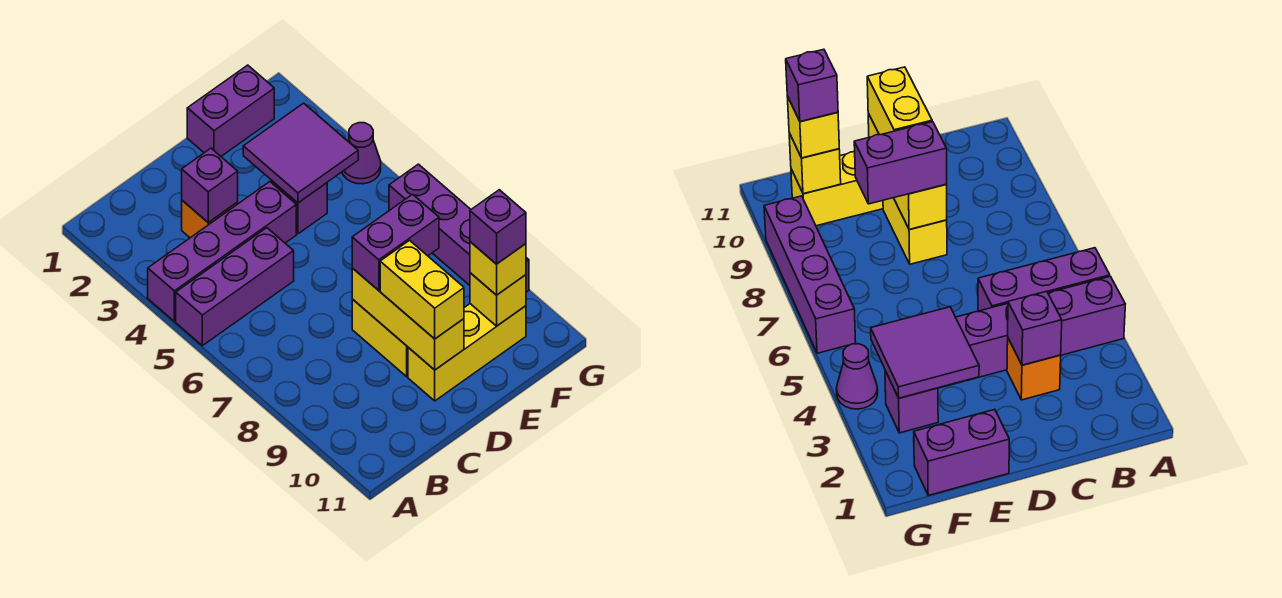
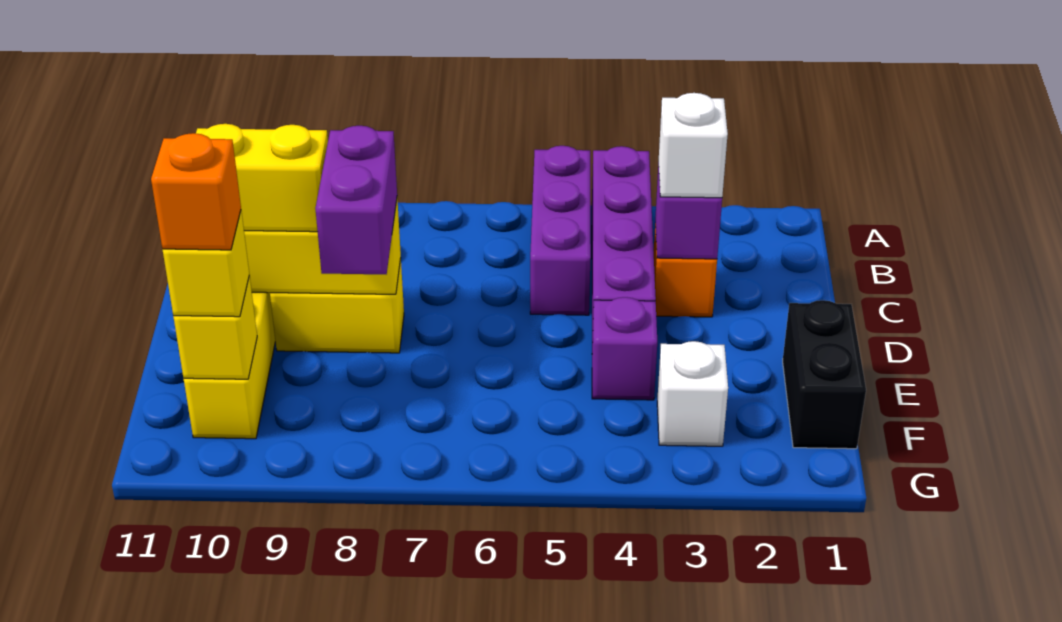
none -> white brick C3 level 3
purple brick E1:F1 level 1 -> black brick E1:F1 level 1
purple tile E3:F4 level 2 -> none
purple brick F3 level 1 -> white brick F3 level 1
purple brick F10 level 4 -> orange brick F10 level 4
purple cone G4 level 1 -> none
purple brick G6:G9 level 1 -> none

